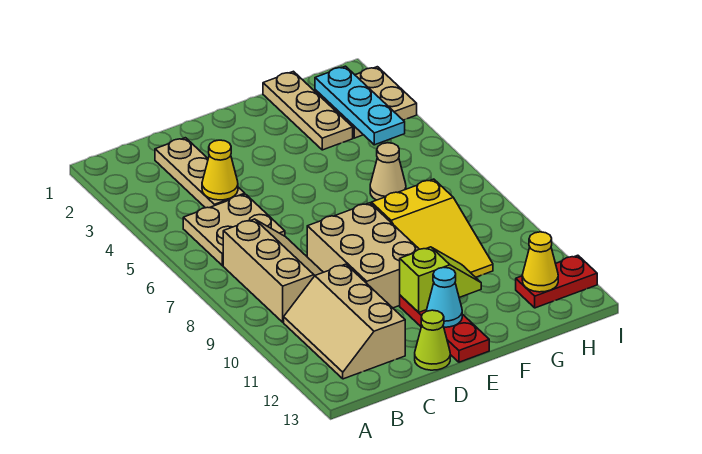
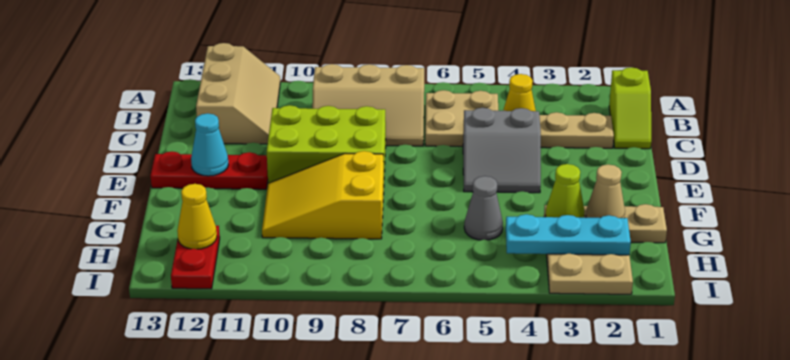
tan slope B10:C12 level 1 top C -> tan slope A11:C12 level 1 top 12
none -> grey slope D4:E5 level 1 top D
tan brick D8:E10 level 1 -> lime brick D8:E10 level 1
lime cone D13 level 1 -> lime cone G3 level 2
lime slope E11:F11 level 2 top E -> lime slope B1:C1 level 1 top B
none -> grey cone G5 level 1
tan cone G6 level 1 -> tan cone G2 level 2

